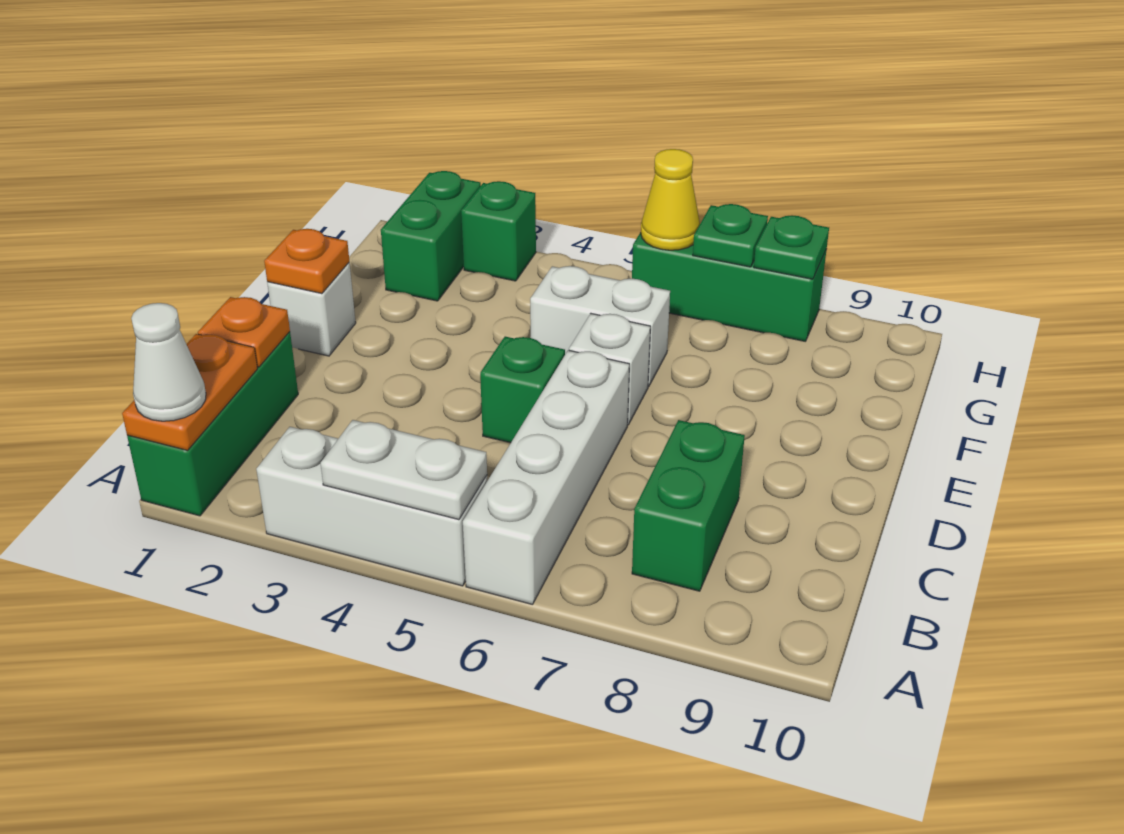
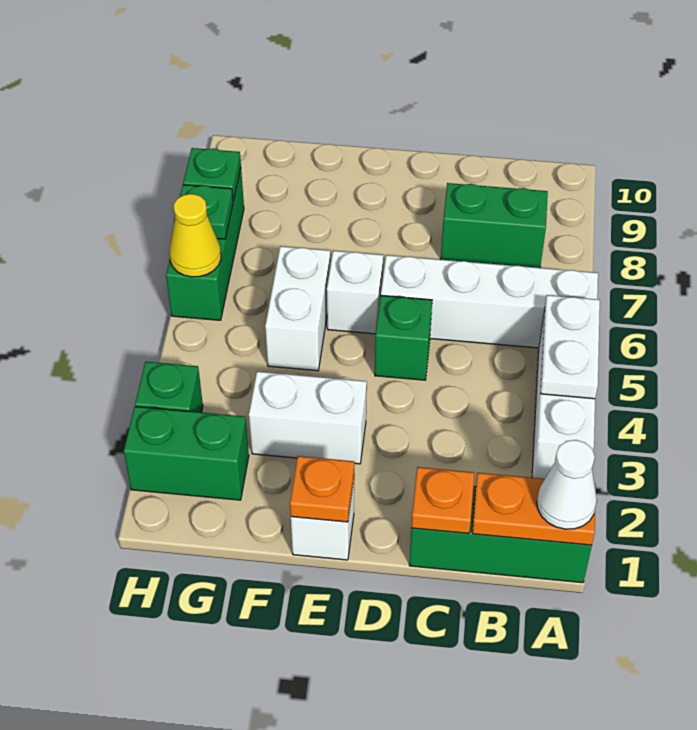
none -> white brick E3:F3 level 1

